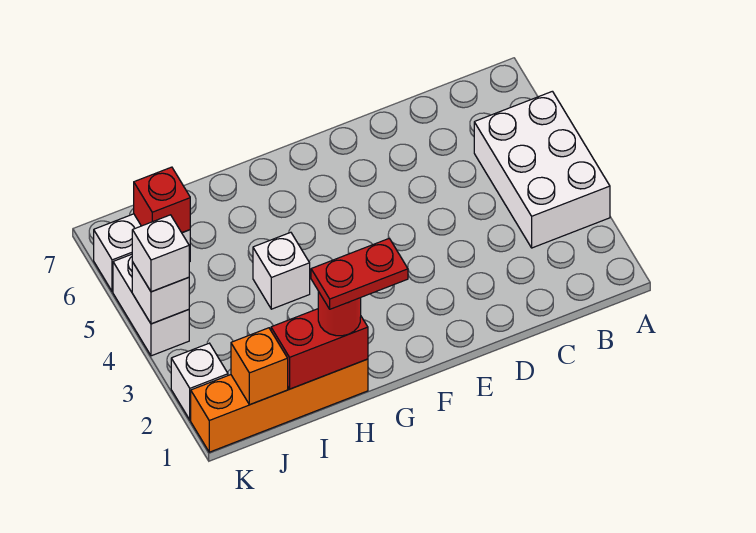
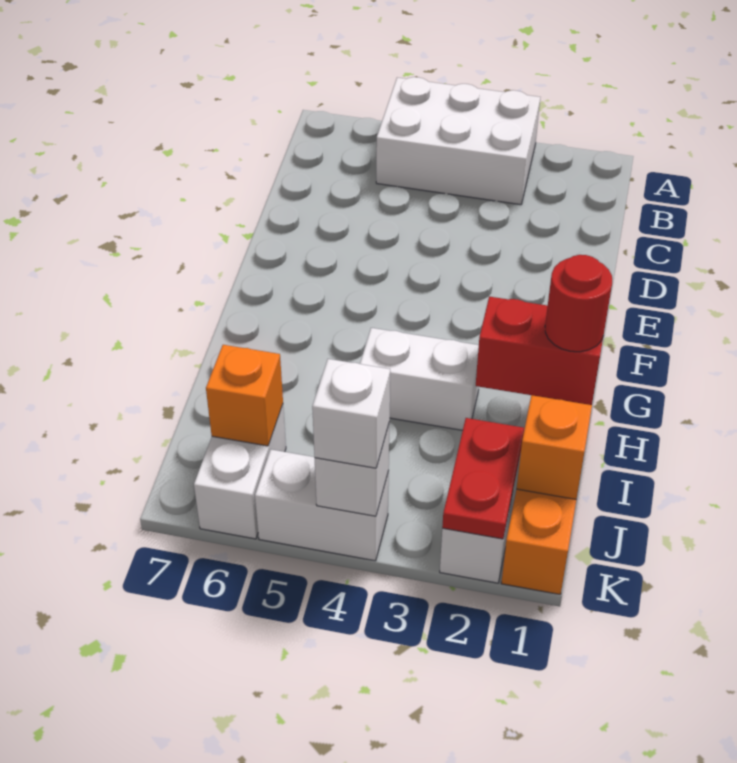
red plate G1:H1 level 4 -> red plate J2:K2 level 2
red brick H1:I1 level 2 -> red brick H1:H2 level 2
white brick H4 level 1 -> white brick H3:H4 level 1
red brick J6 level 2 -> orange brick J6 level 2

